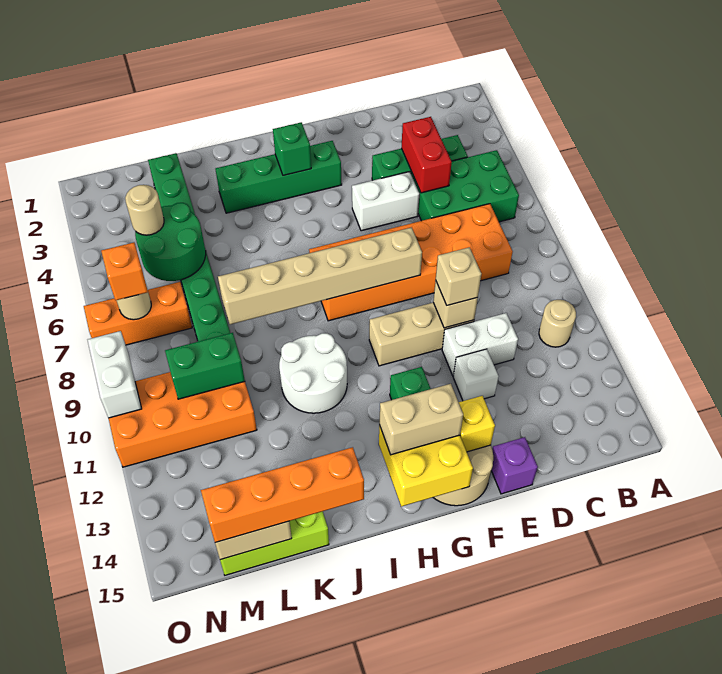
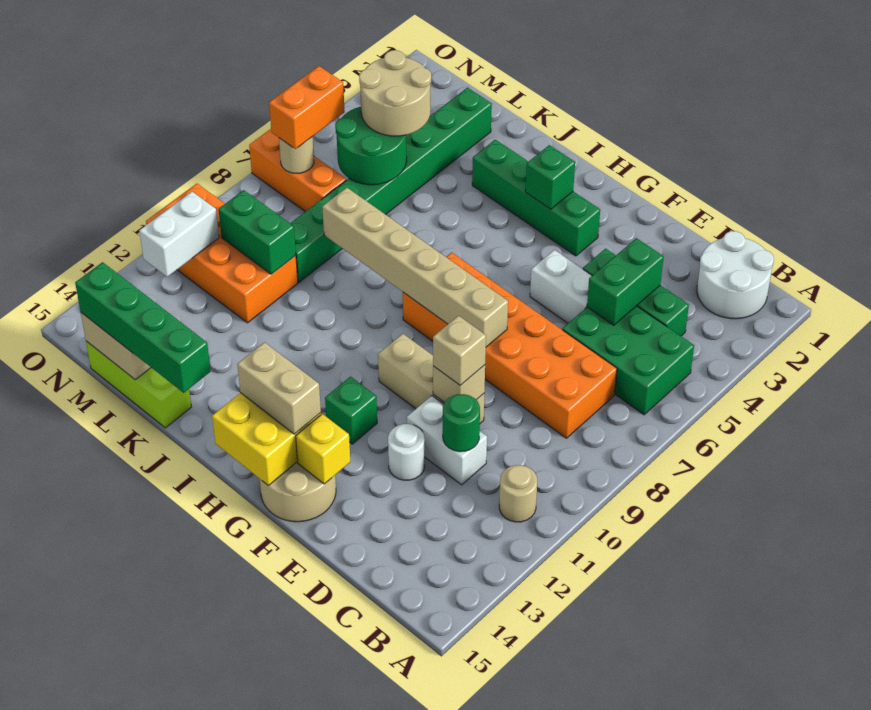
red brick D4:D5 level 2 -> green brick D4:D5 level 2
none -> green round brick D11 level 2
white brick E12 level 1 -> white round brick E12 level 1
purple brick E15 level 1 -> none
white round brick I10:J11 level 1 -> white round brick B1:C2 level 1
orange brick J15:M15 level 3 -> green brick J15:M15 level 3
tan round brick M5 level 3 -> tan round brick L4:M5 level 3
orange brick N7 level 3 -> orange brick N6:N7 level 3
white brick O9:O10 level 2 -> white brick N11:N12 level 2

